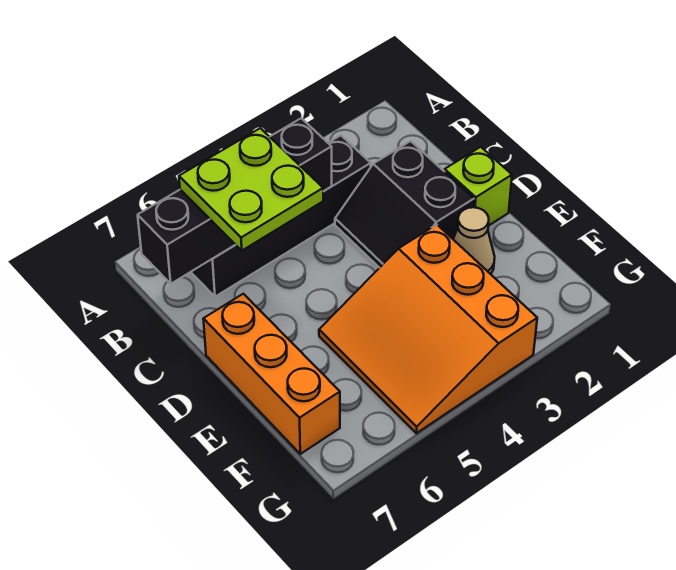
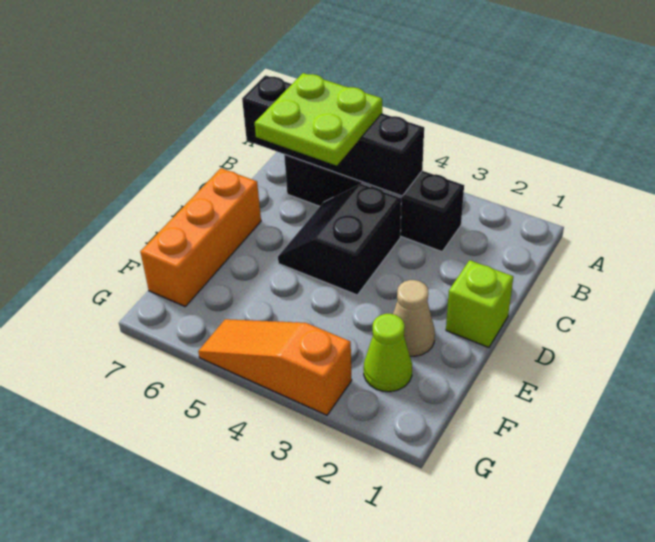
black slope C2:D3 level 1 top 2 -> black slope C4:D5 level 1 top 4
orange slope E3:G5 level 1 top 3 -> orange slope G3:G5 level 1 top 3
none -> lime cone F2 level 1

